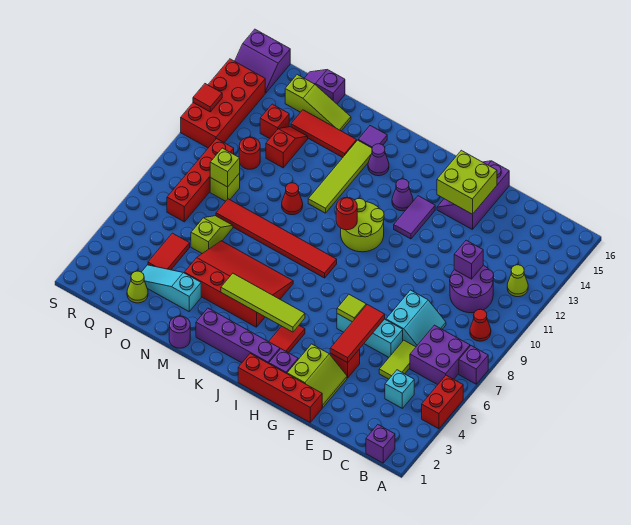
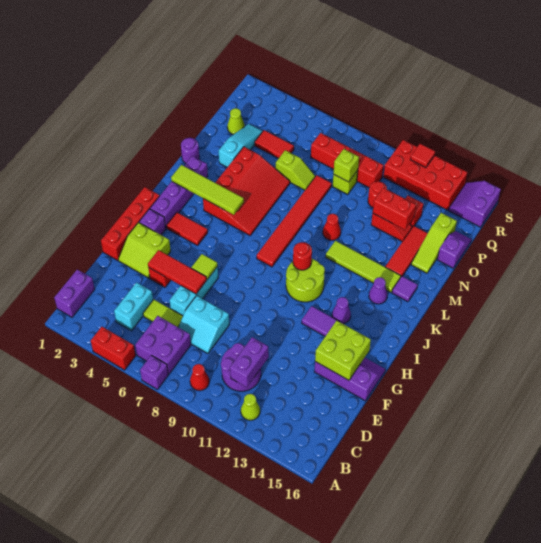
purple brick B1 level 1 -> purple brick B1:C1 level 1
cyan brick C4 level 1 -> cyan brick C4:D4 level 1
purple brick D11 level 2 -> purple brick C11:D11 level 2
lime tile I4:L4 level 2 -> lime tile K2:K5 level 2
none -> red brick O12:O13 level 2

